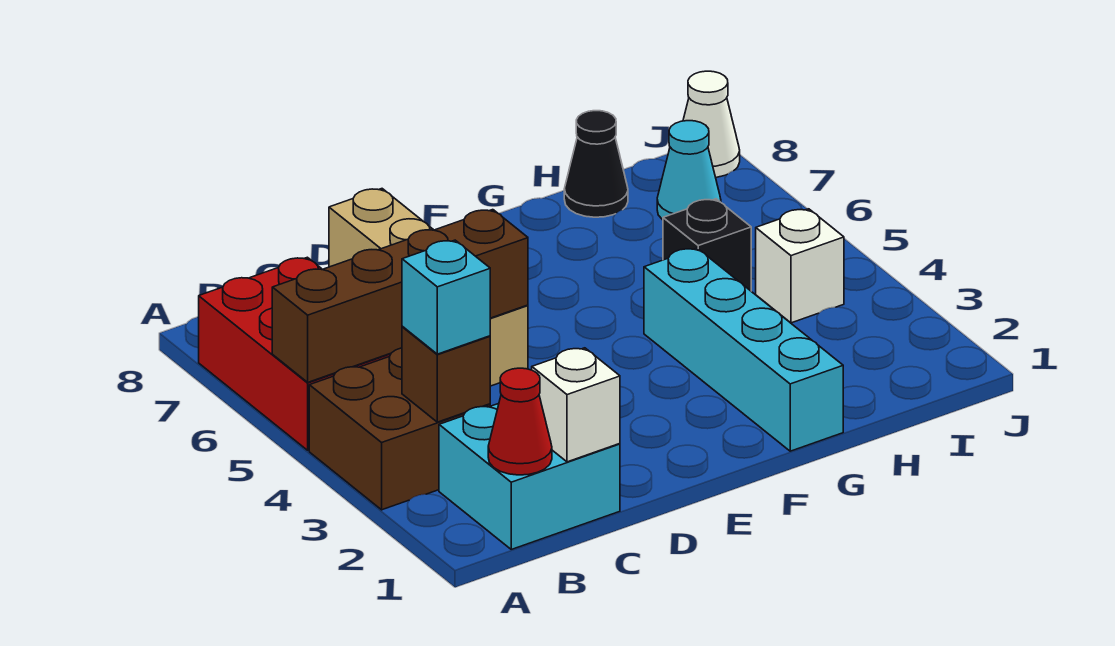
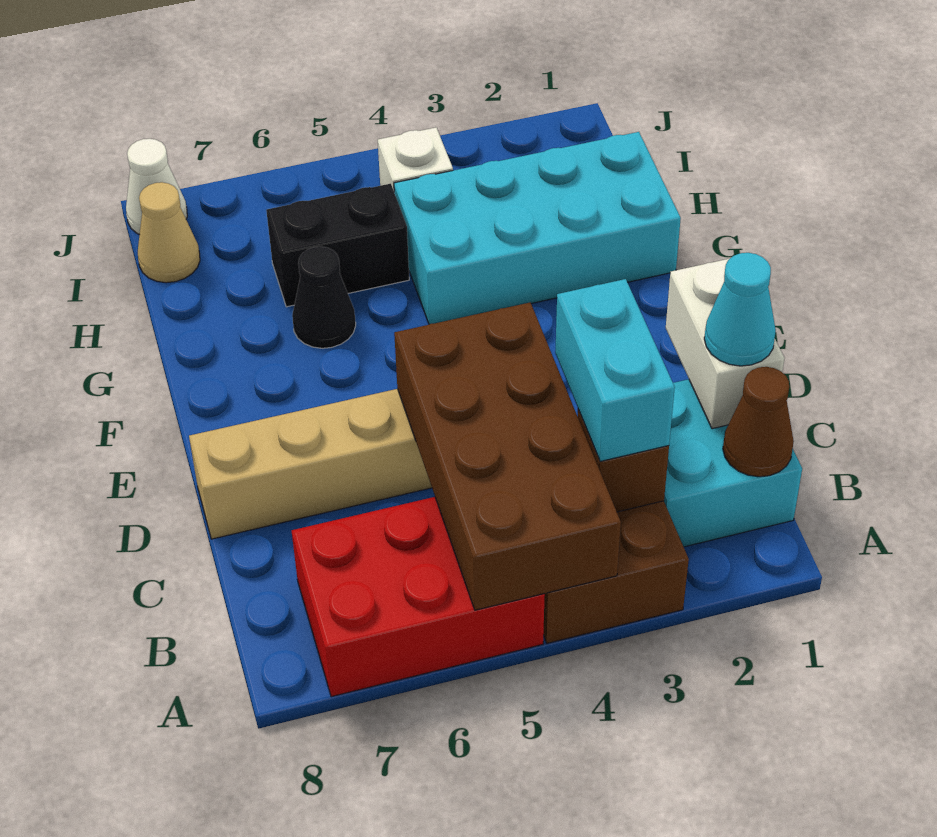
brown brick A5:D5 level 2 -> brown brick A4:D5 level 2
red cone B1 level 2 -> brown cone B1 level 2
cyan brick B3 level 3 -> cyan brick B3:C3 level 3
white brick C1 level 2 -> white brick C1:D1 level 2
cyan brick G1:G4 level 1 -> cyan brick G1:H4 level 1
black brick H5 level 1 -> black brick H5:H6 level 1
black cone H8 level 1 -> black cone G6 level 1
cyan cone I7 level 1 -> cyan cone C1 level 3
none -> tan cone I8 level 1

